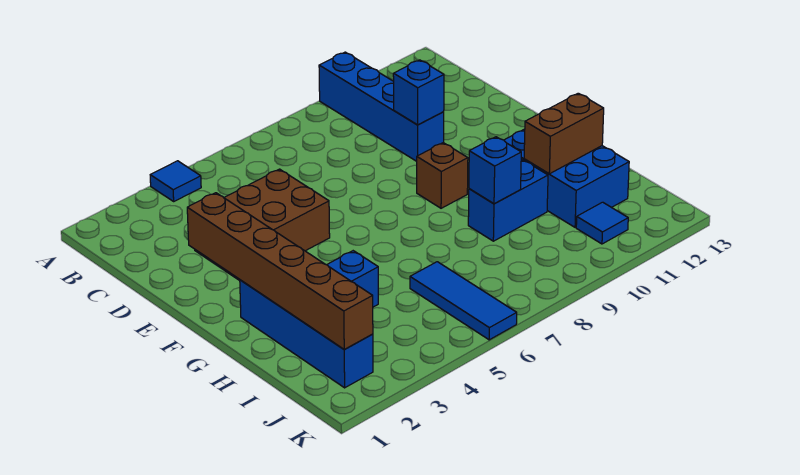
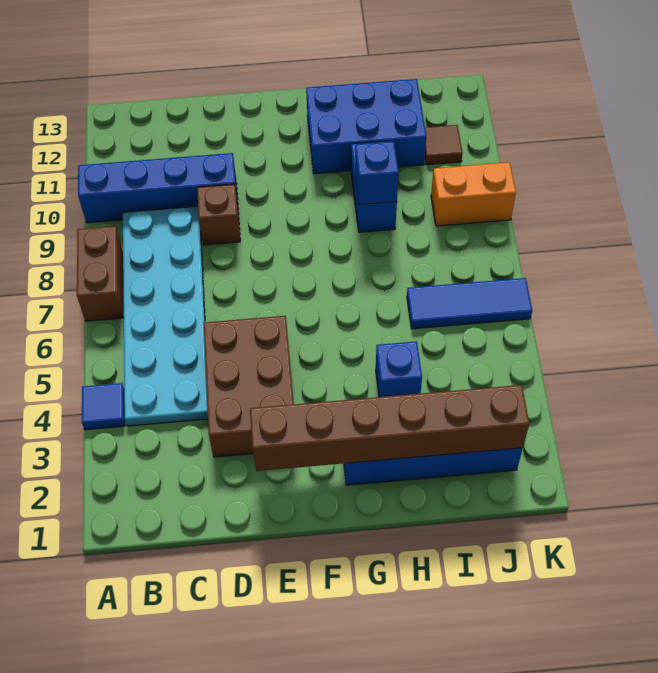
none -> cyan plate B4:C9 level 1
blue brick D10 level 2 -> none
brown brick F9 level 1 -> brown brick D9 level 1
brown brick H11:H12 level 2 -> brown brick A7:A8 level 1
none -> orange brick J9:K9 level 1
blue tile J11 level 1 -> brown tile J11 level 1

